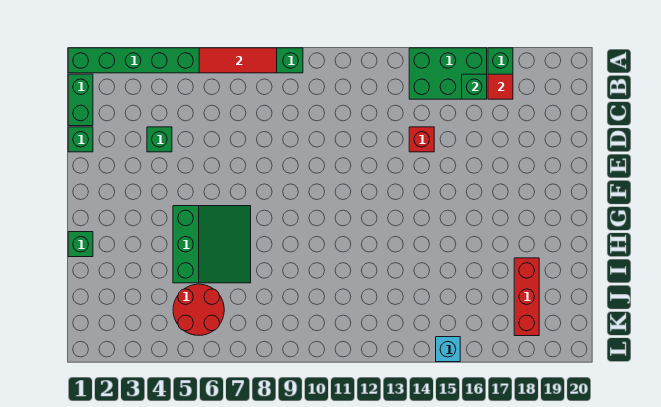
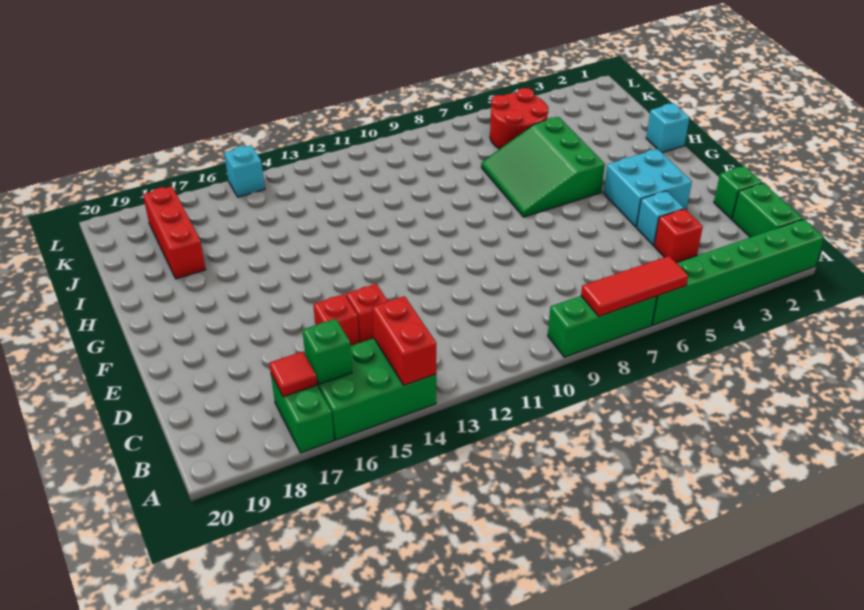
none -> red brick A14:B14 level 2
none -> red brick C4 level 1
green brick D4 level 1 -> cyan brick D4 level 1
none -> red brick D15 level 1
none -> cyan brick E3:F4 level 1
green brick H1 level 1 -> cyan brick H1 level 1

